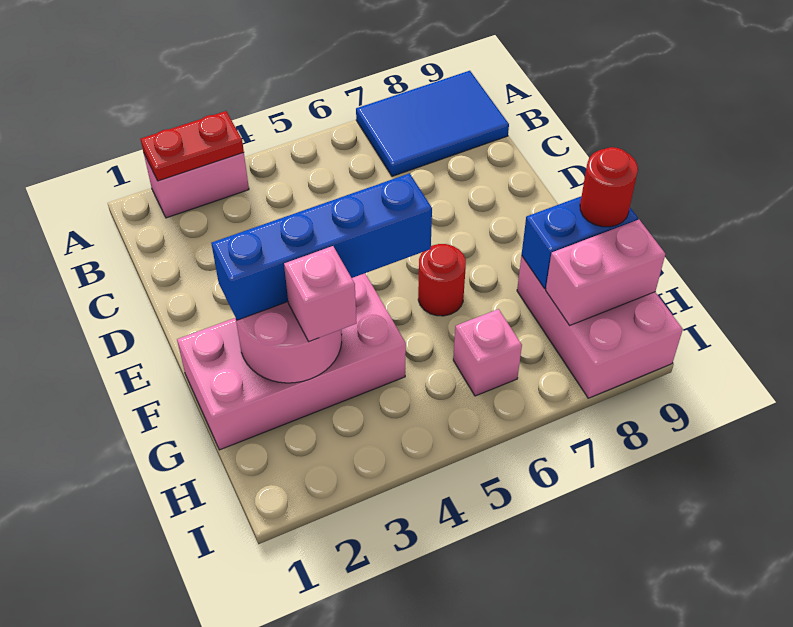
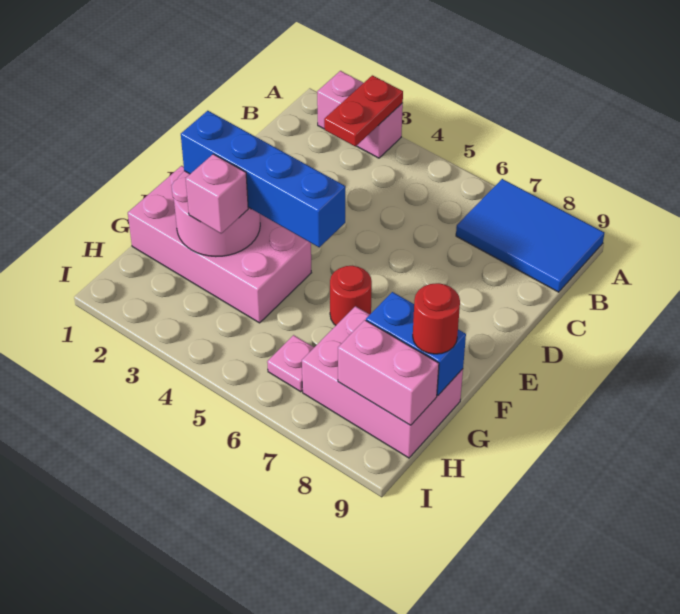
red plate A2:A3 level 2 -> red plate A3:B3 level 2
pink brick G8:I9 level 1 -> pink brick G7:H9 level 1
pink brick H6 level 1 -> pink plate H6 level 1

